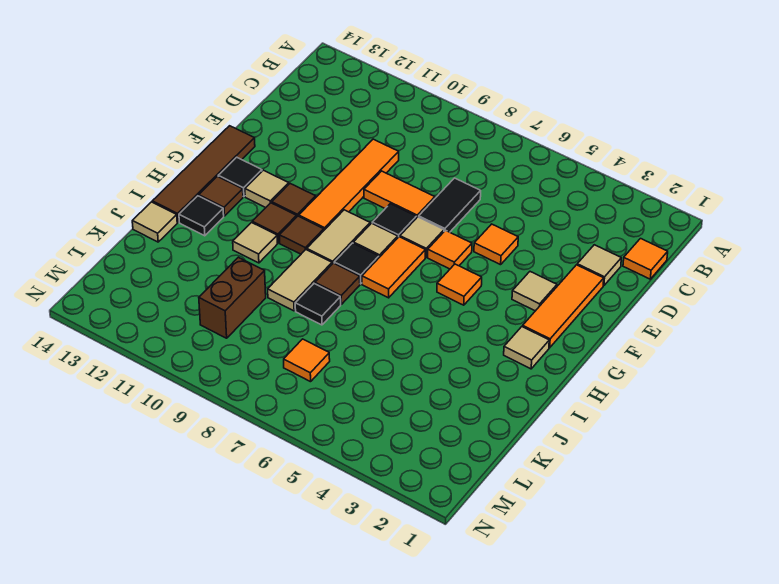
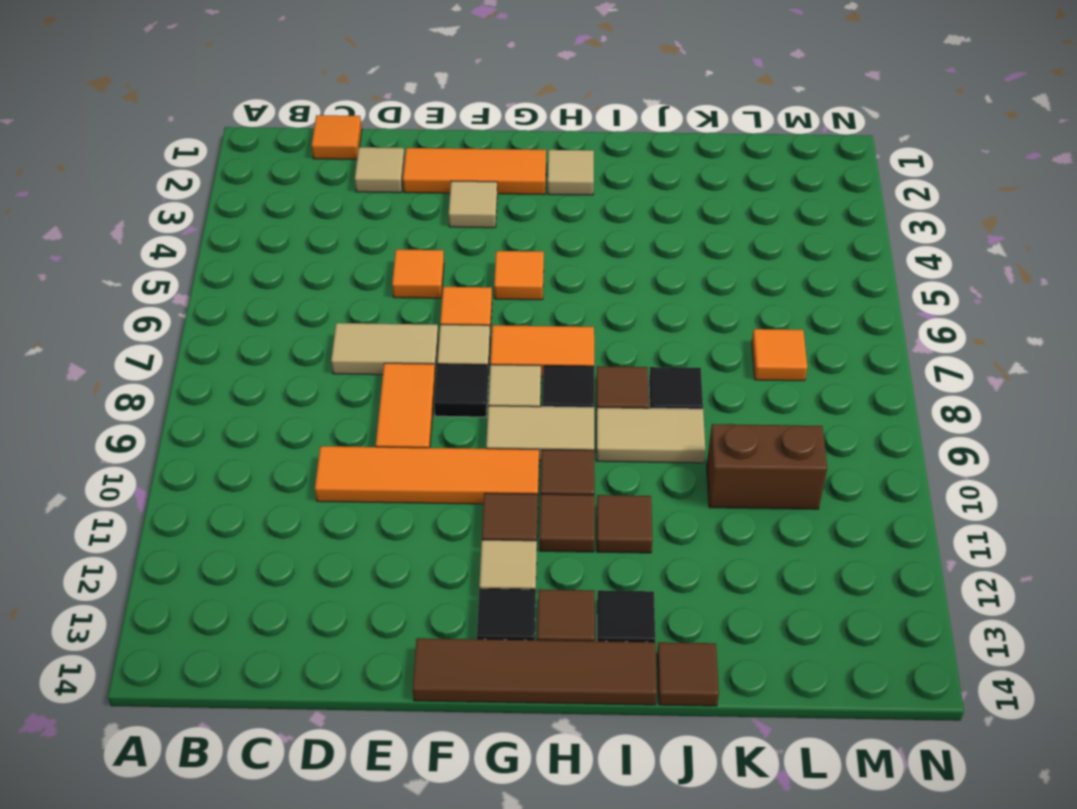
black tile D7:E7 level 1 -> tan tile D7:E7 level 1
tan tile I11 level 1 -> brown tile I11 level 1
tan tile J14 level 1 -> brown tile J14 level 1

